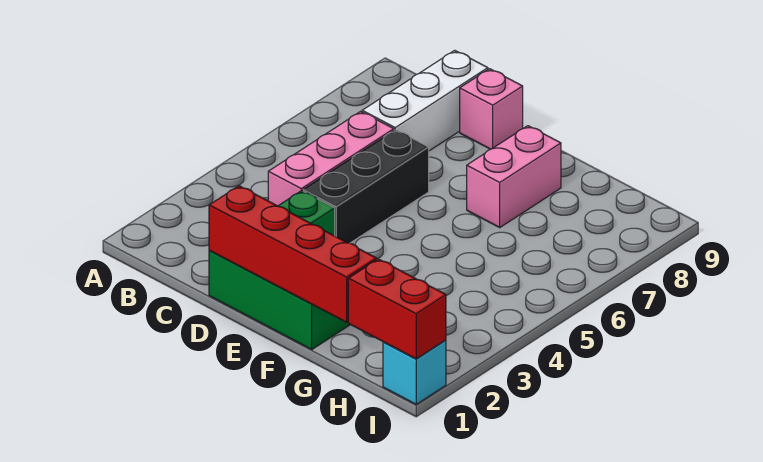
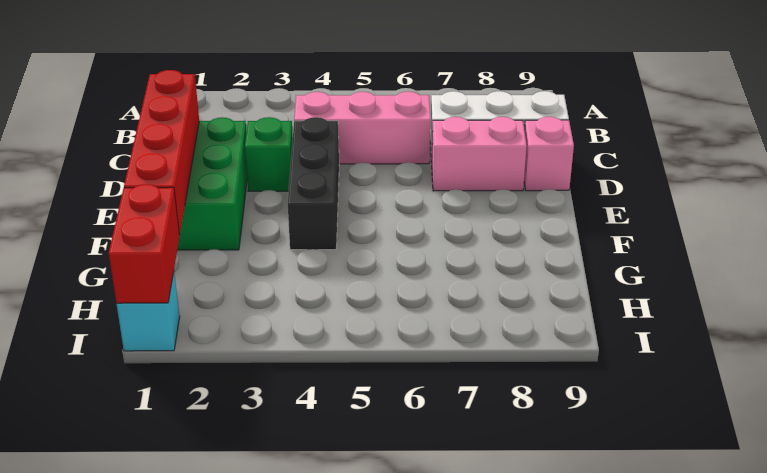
black brick D4:D6 level 1 -> black brick D4:F4 level 1
pink brick F7:F8 level 1 -> pink brick D7:D8 level 1

